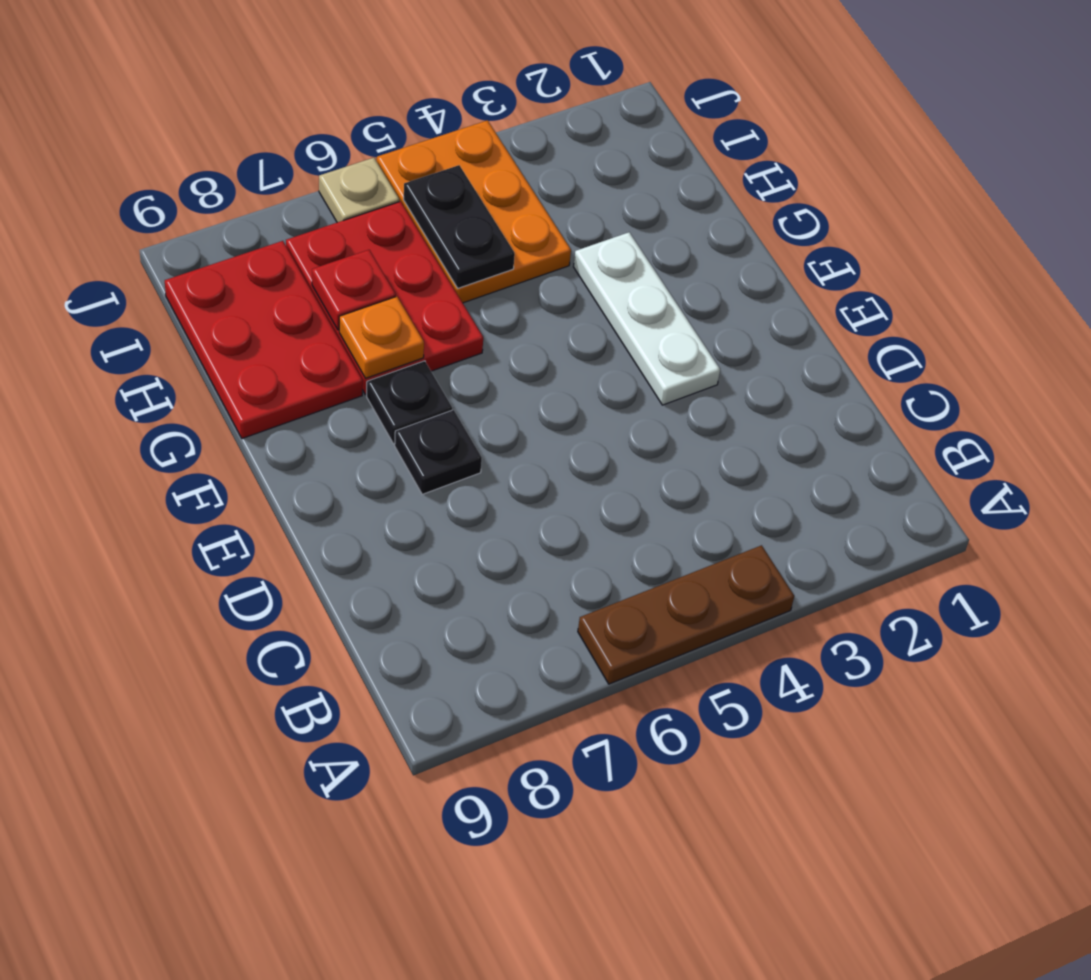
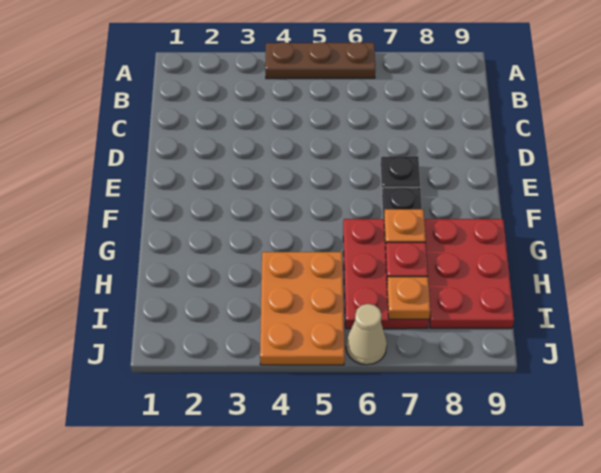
white plate E3:G3 level 1 -> none
black plate H5:I5 level 2 -> none
none -> orange plate I7 level 2
tan plate J6 level 1 -> tan cone J6 level 1

